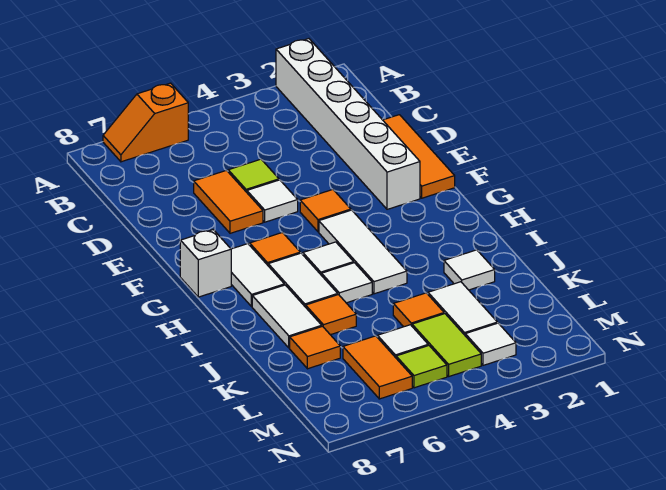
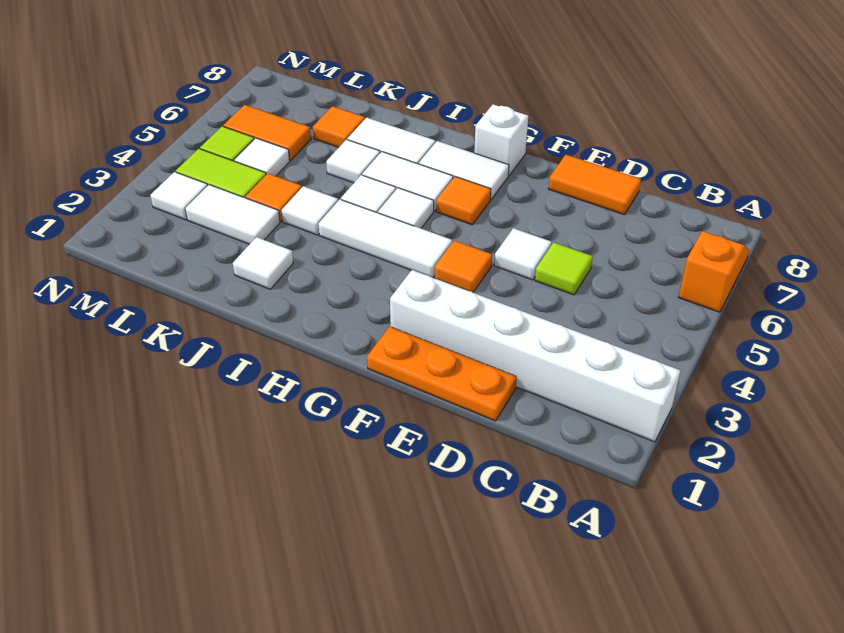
orange tile D1:F1 level 1 -> orange plate D1:F1 level 1
orange tile D6:E6 level 1 -> orange tile D8:E8 level 1
none -> white tile J4 level 1
orange tile J6 level 1 -> white tile J6 level 1

